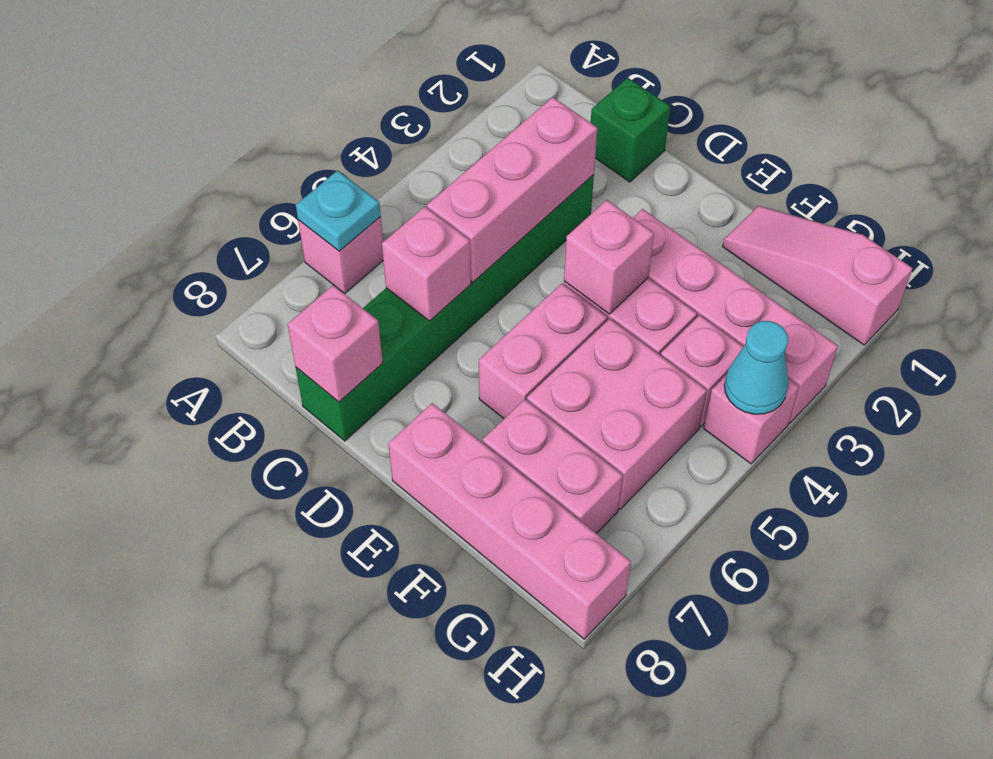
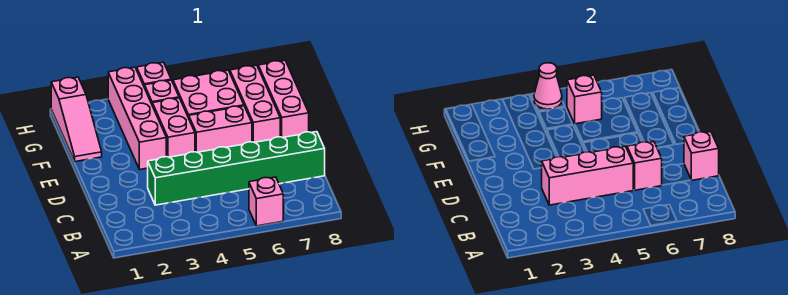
cyan plate A6 level 2 -> none
green brick C1 level 1 -> none
pink brick E4 level 2 -> pink brick G5 level 2
pink brick E8:H8 level 1 -> pink brick E8:G8 level 1
pink brick F7:G7 level 1 -> pink brick E7:G7 level 1
cyan cone H4 level 2 -> pink cone H4 level 2

